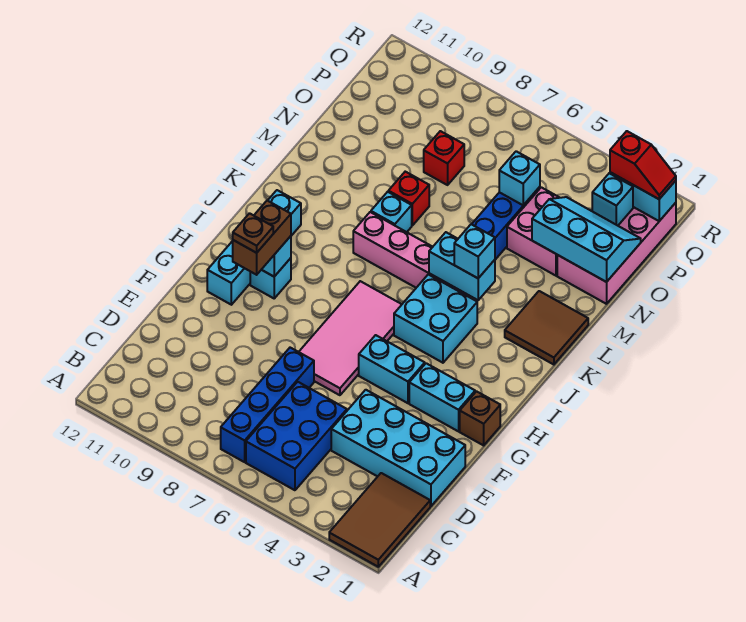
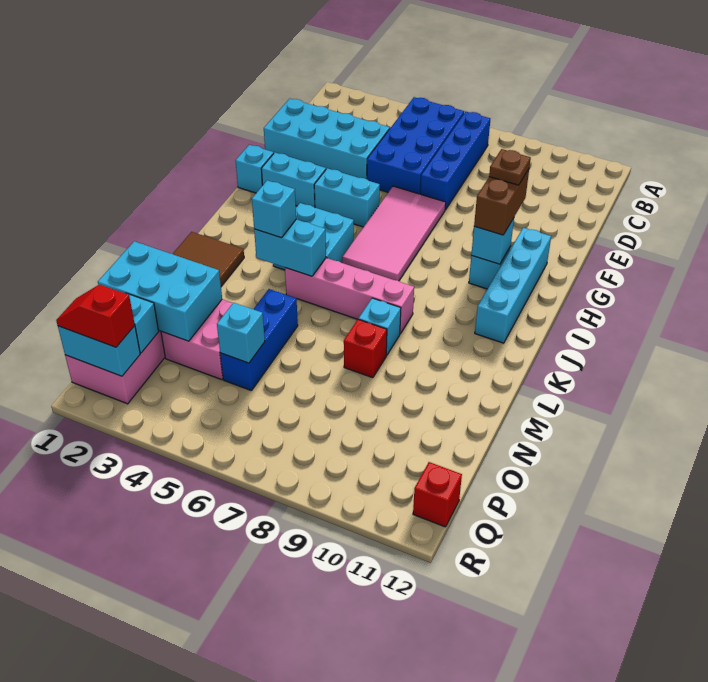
brown tile A1:C2 level 1 -> none
blue brick B5:D6 level 1 -> blue brick B5:E6 level 1
brown brick G1 level 1 -> cyan brick G1 level 1
cyan slope N1:O3 level 2 top N -> cyan brick N1:O3 level 2
red brick O8 level 1 -> red brick Q12 level 1

